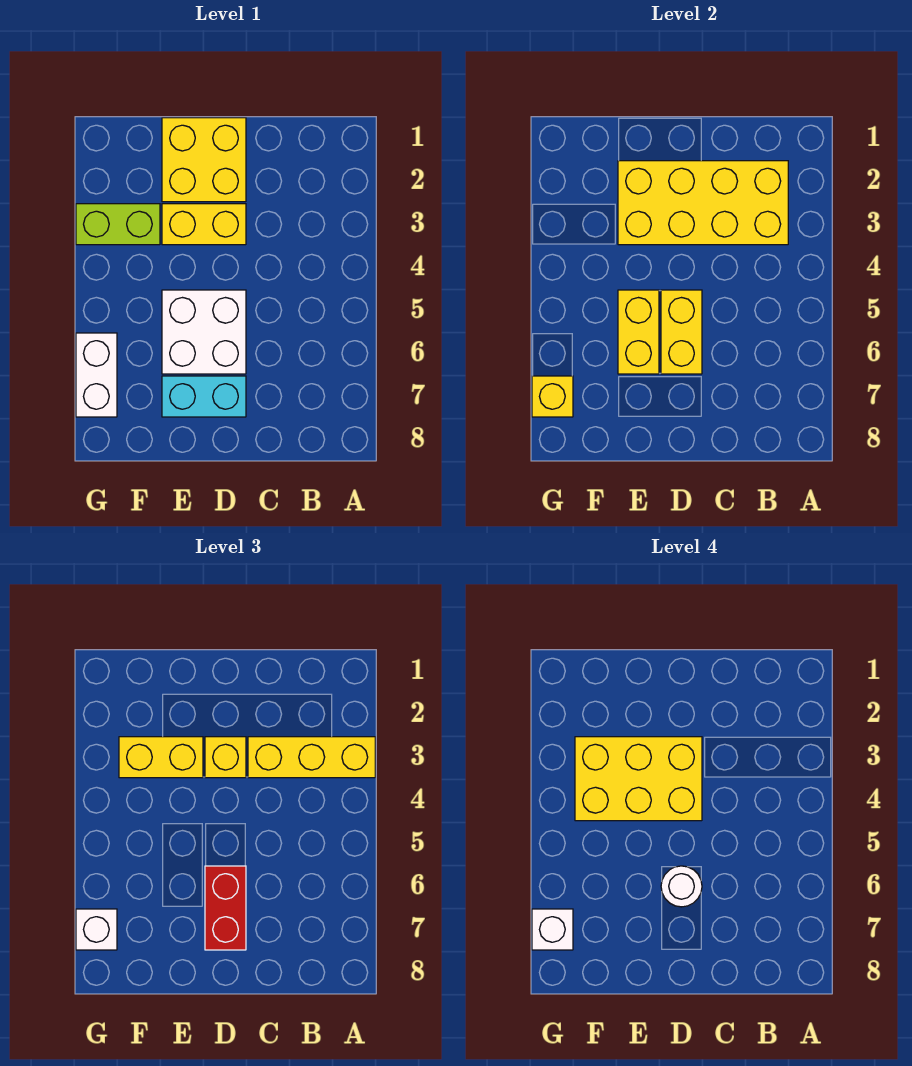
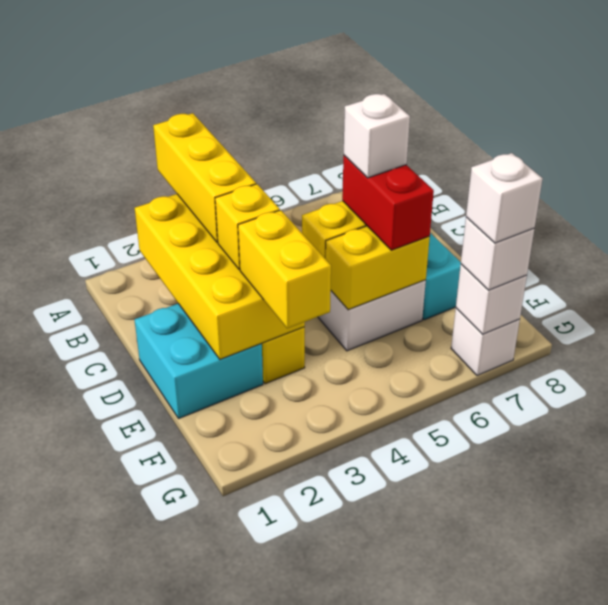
yellow brick D1:E2 level 1 -> cyan brick D1:E2 level 1
yellow brick D3:F4 level 4 -> none
red brick D6:D7 level 3 -> red brick D6:E6 level 3
white round brick D6 level 4 -> white brick D6 level 4
lime brick F3:G3 level 1 -> none
white brick G6:G7 level 1 -> white brick G7 level 1
yellow brick G7 level 2 -> white brick G7 level 2

